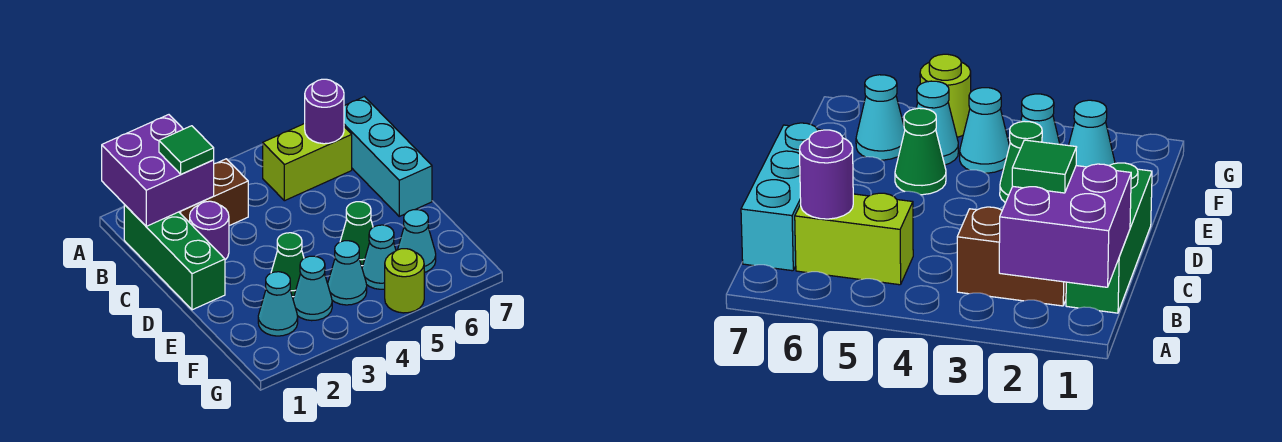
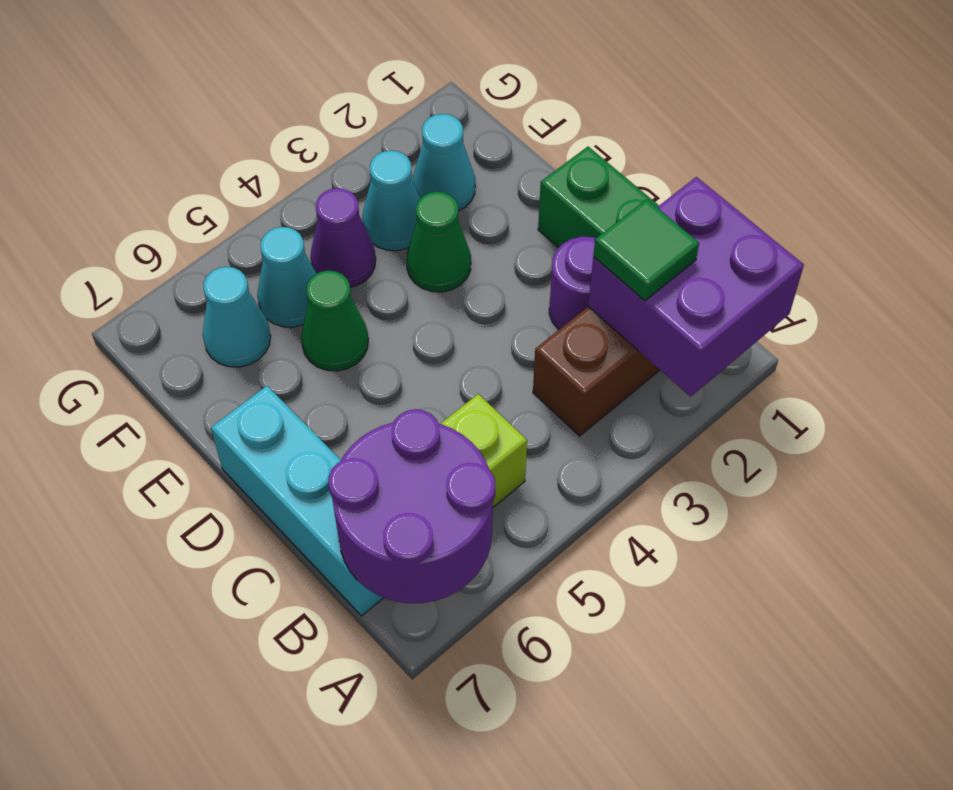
purple round brick B6 level 2 -> purple round brick A6:B7 level 2
cyan cone F4 level 1 -> purple cone F4 level 1
lime round brick G5 level 1 -> none

